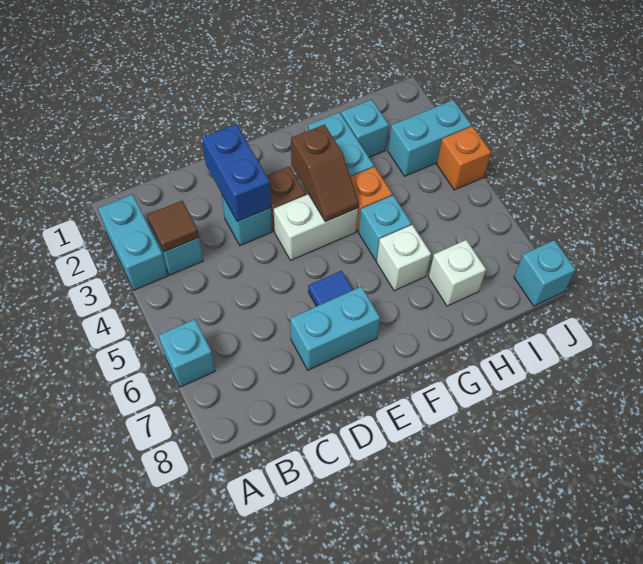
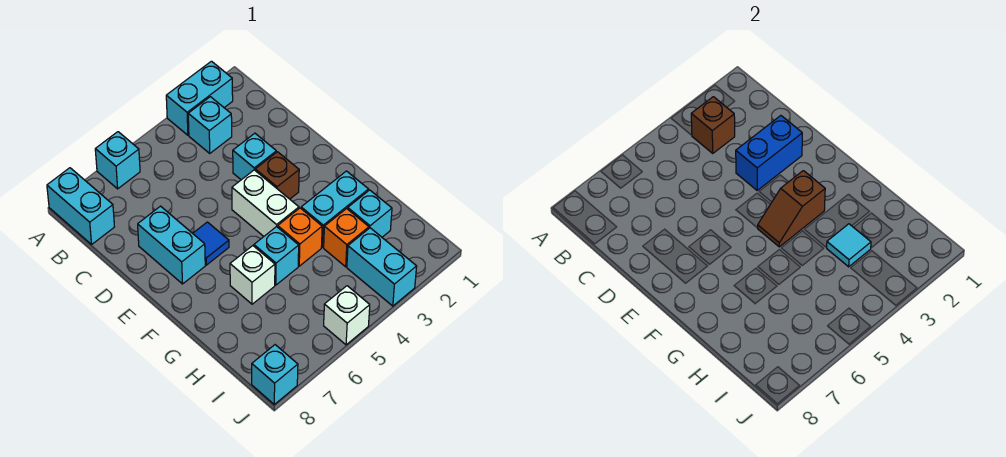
none -> cyan brick A8:B8 level 1
brown tile B3 level 2 -> brown brick B3 level 2
none -> cyan tile H3 level 2
white brick H7 level 1 -> white brick J5 level 1
orange brick J4 level 1 -> orange brick H3 level 1

